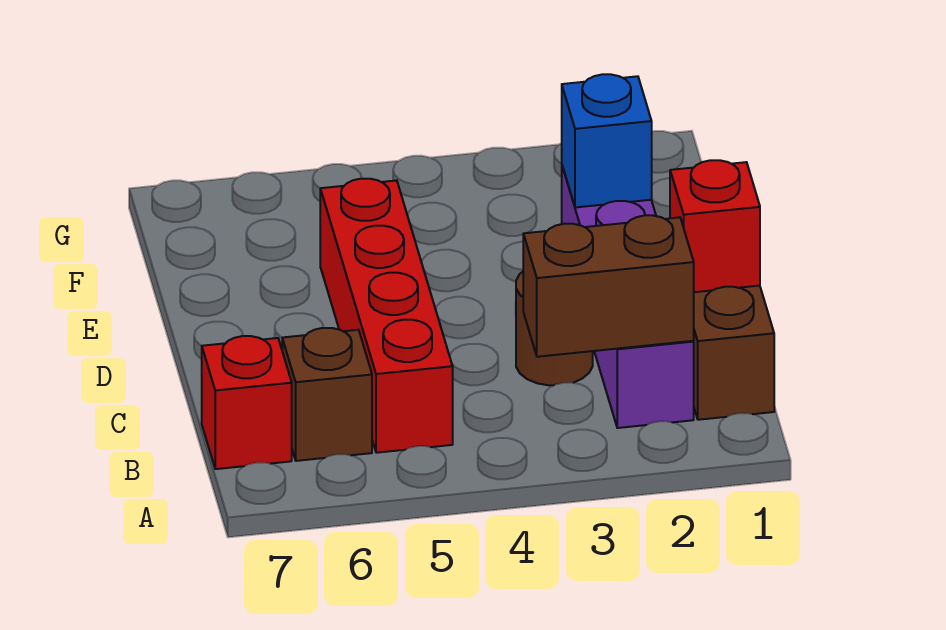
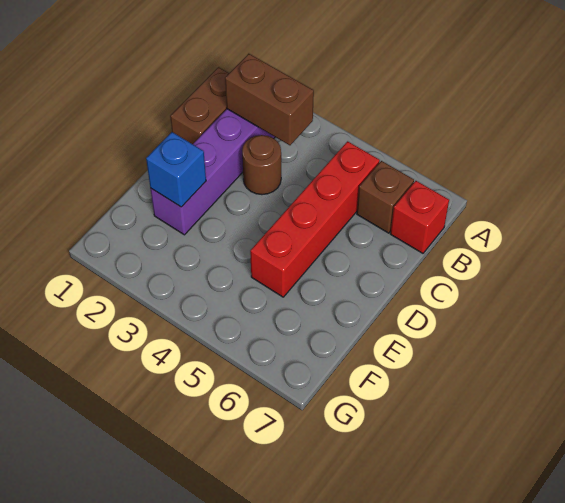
red brick C1 level 2 -> none

